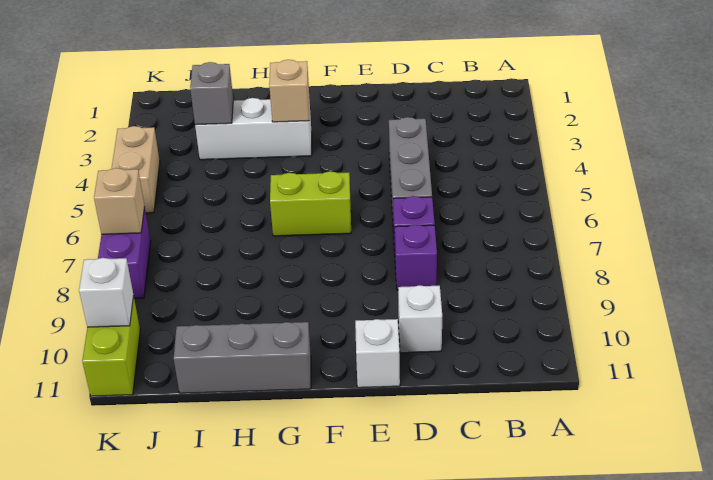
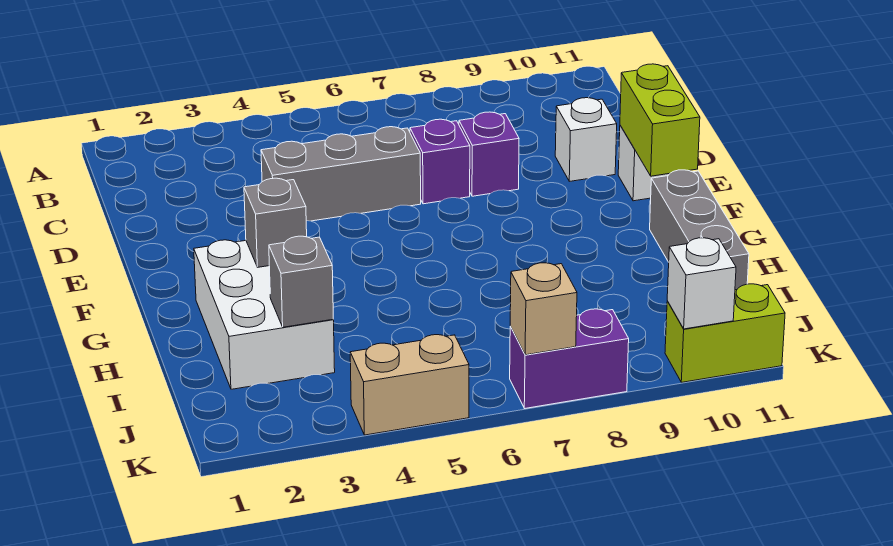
lime brick F6:G6 level 1 -> lime brick E11:F11 level 2
white brick G3:I3 level 1 -> white brick G2:I3 level 1
tan brick G3 level 2 -> grey brick G3 level 2

